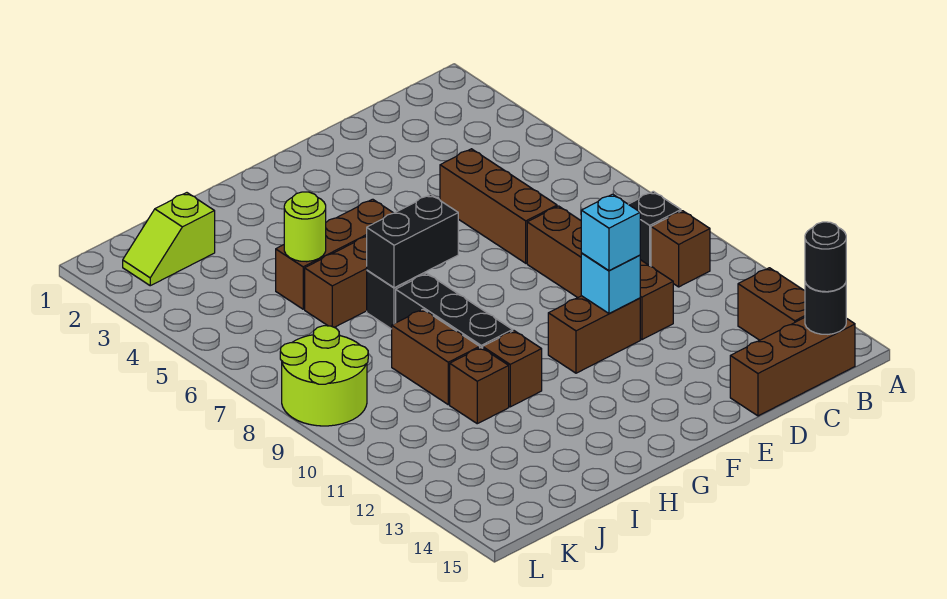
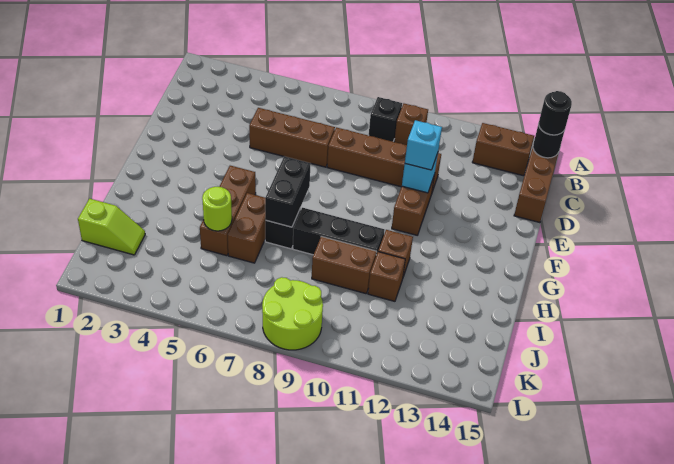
lime slope J2:K2 level 1 top J -> lime slope J1:J2 level 1 top 1

